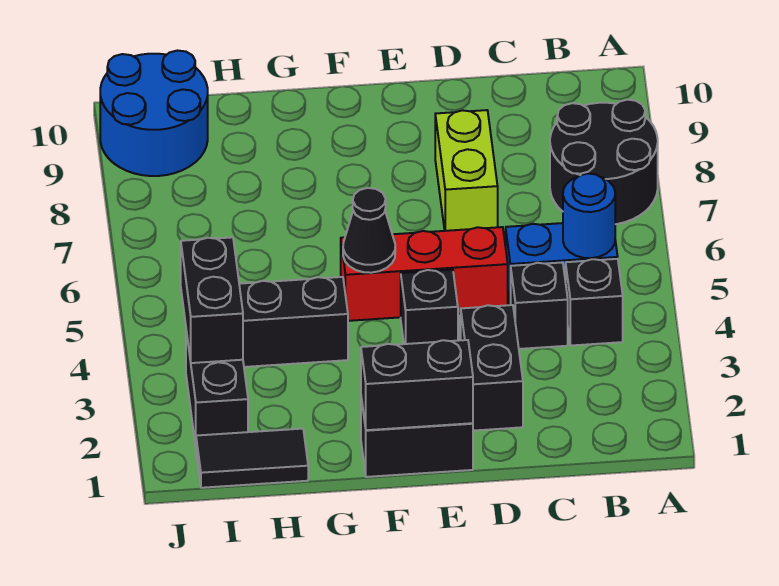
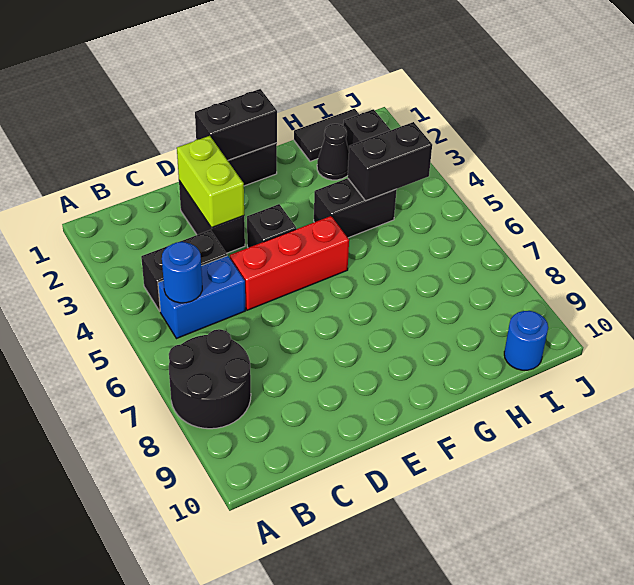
lime brick D7:D8 level 1 -> lime brick D2:D3 level 2
black cone F5 level 2 -> black cone H2 level 1
black brick I3:I4 level 2 -> black brick H4:I4 level 2
blue round brick I9:J10 level 1 -> blue round brick I10 level 1

